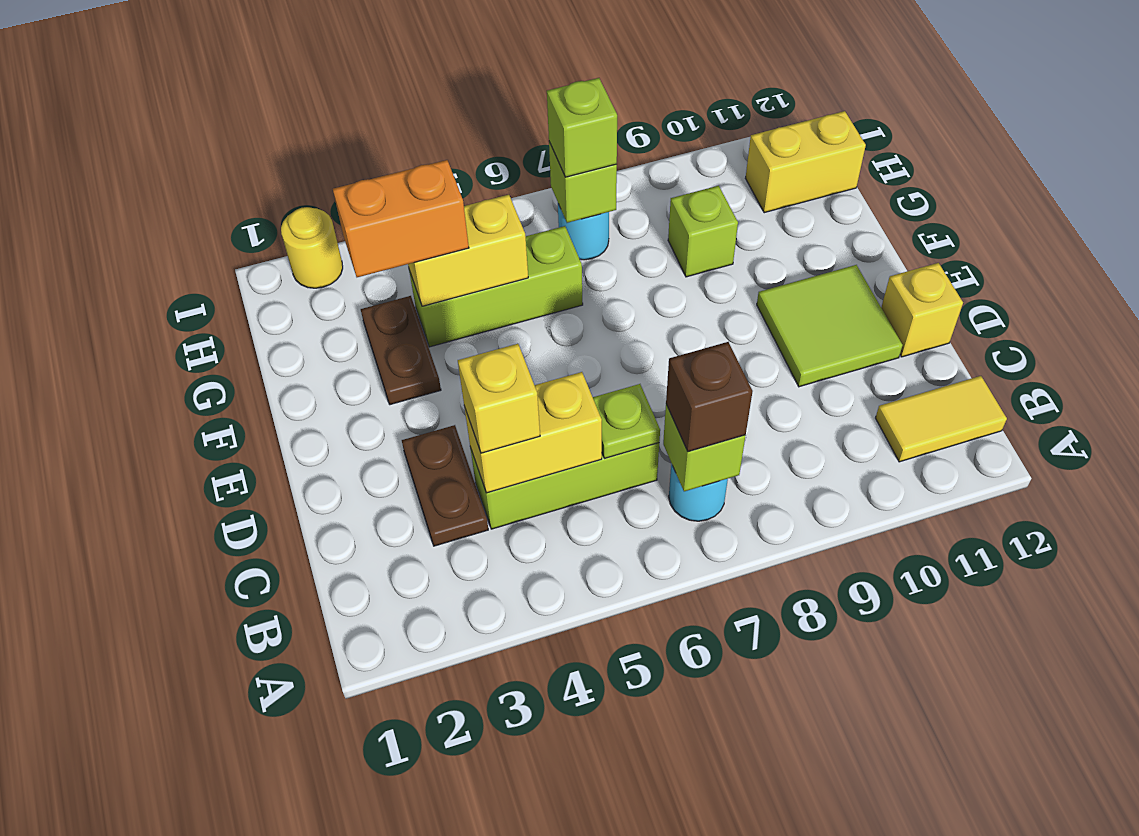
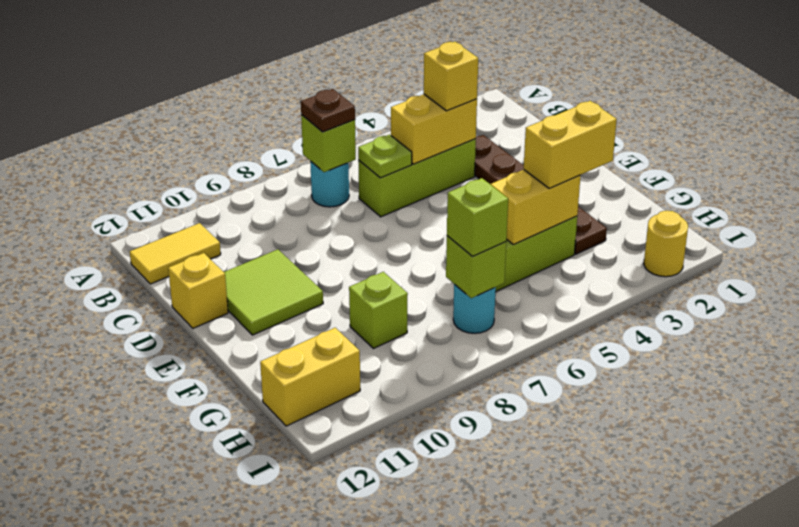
brown brick B7 level 3 -> brown plate B7 level 3
orange brick G3:G4 level 3 -> yellow brick G3:G4 level 3

